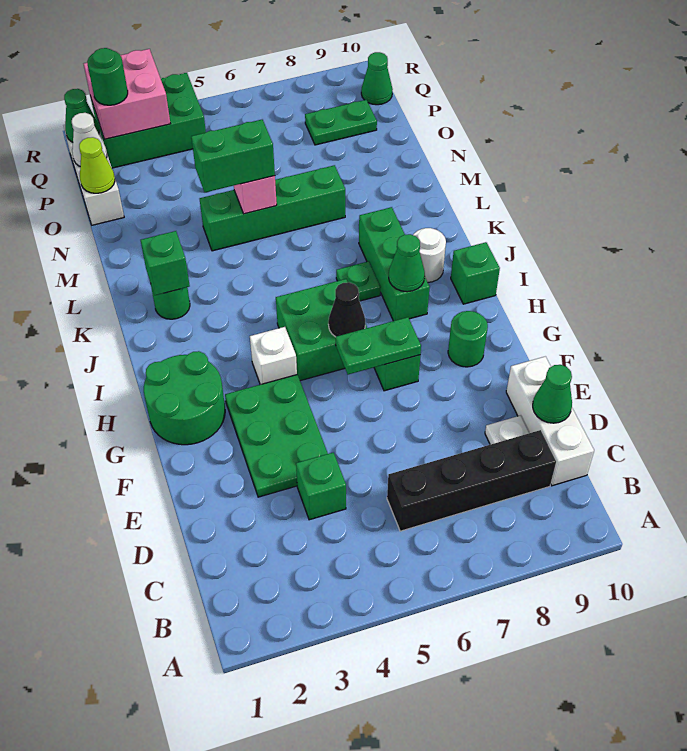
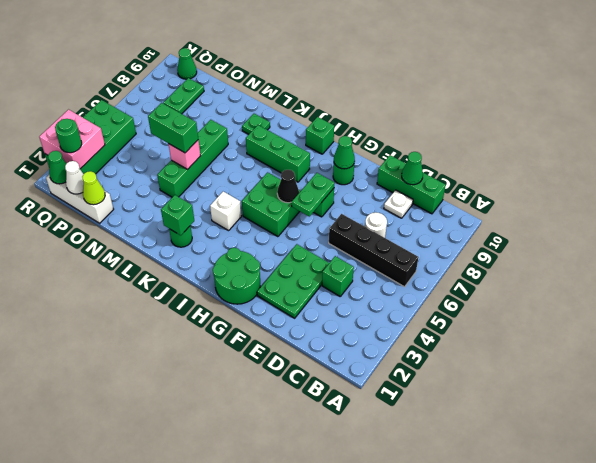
black brick C6:C9 level 1 -> black brick B6:E6 level 1
white brick C10:E10 level 1 -> green brick C10:E10 level 1
green plate E3:G4 level 1 -> green plate E2:F4 level 1
white brick H4 level 1 -> white brick J4 level 1
green cone I8 level 2 -> green cone G9 level 2
green plate J7 level 1 -> green plate L9 level 1
white round brick J9 level 1 -> white round brick D7 level 1
green brick M4:M5 level 3 -> green brick M5:N5 level 3
green brick Q2:R4 level 1 -> green brick Q2:R5 level 1

